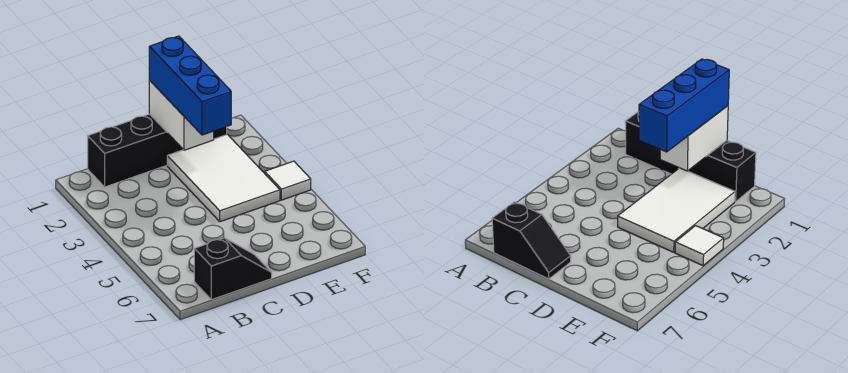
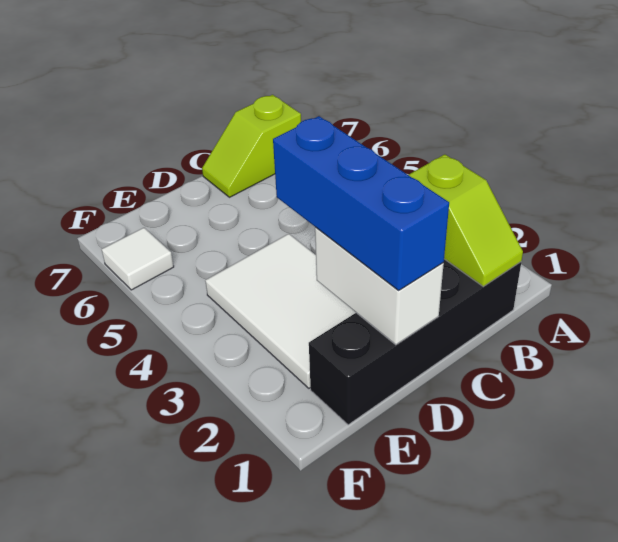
none -> lime slope B1:B2 level 2 top 2
black slope B7:C7 level 1 top B -> lime slope B7:C7 level 1 top B
white tile F4 level 1 -> white tile F6 level 1

